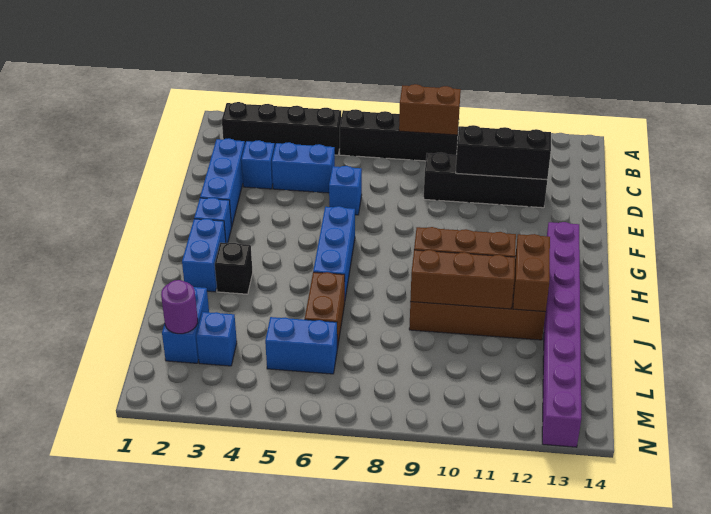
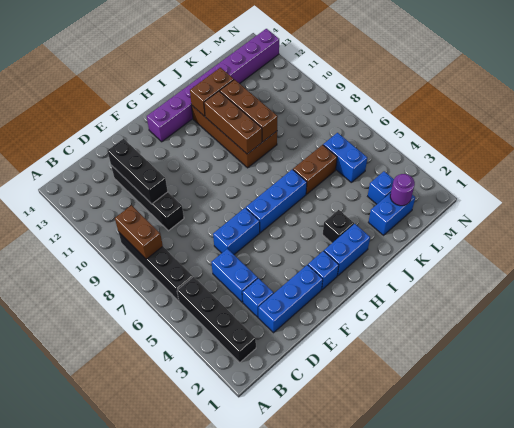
blue brick E6 level 1 -> blue brick E6:F6 level 1

